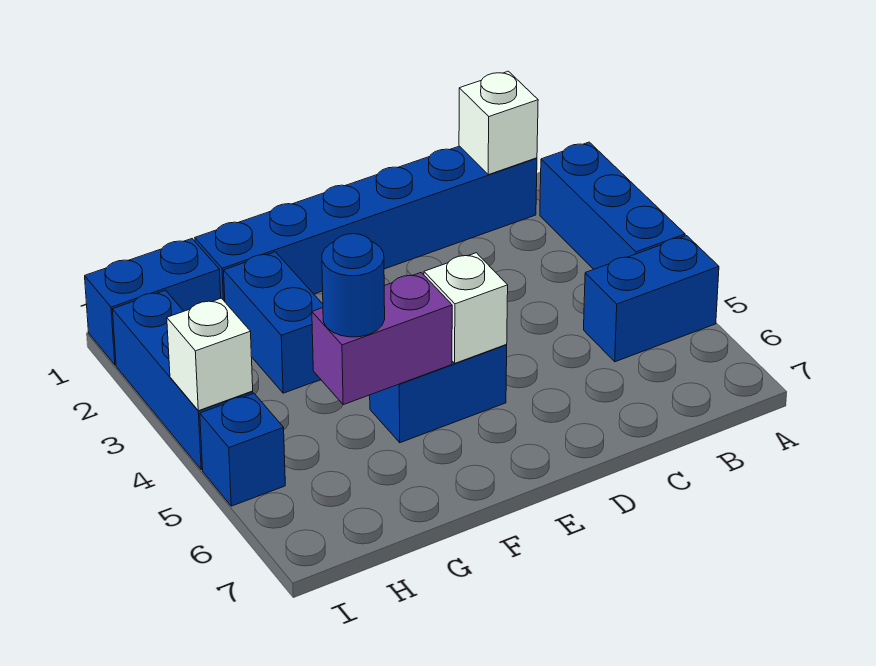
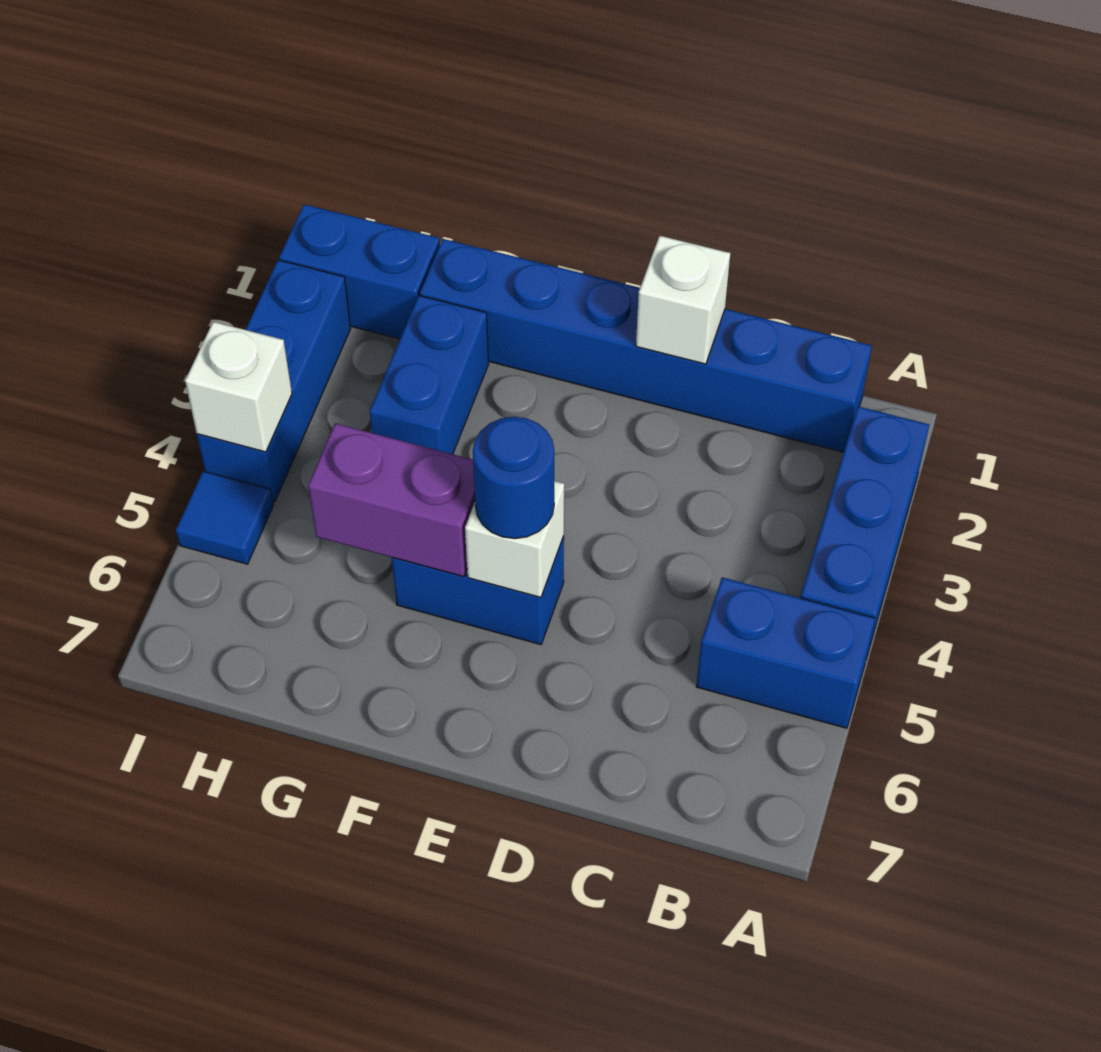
white brick B1 level 2 -> white brick D1 level 2
blue round brick G5 level 3 -> blue round brick E5 level 3
blue brick I5 level 1 -> blue tile I5 level 1

